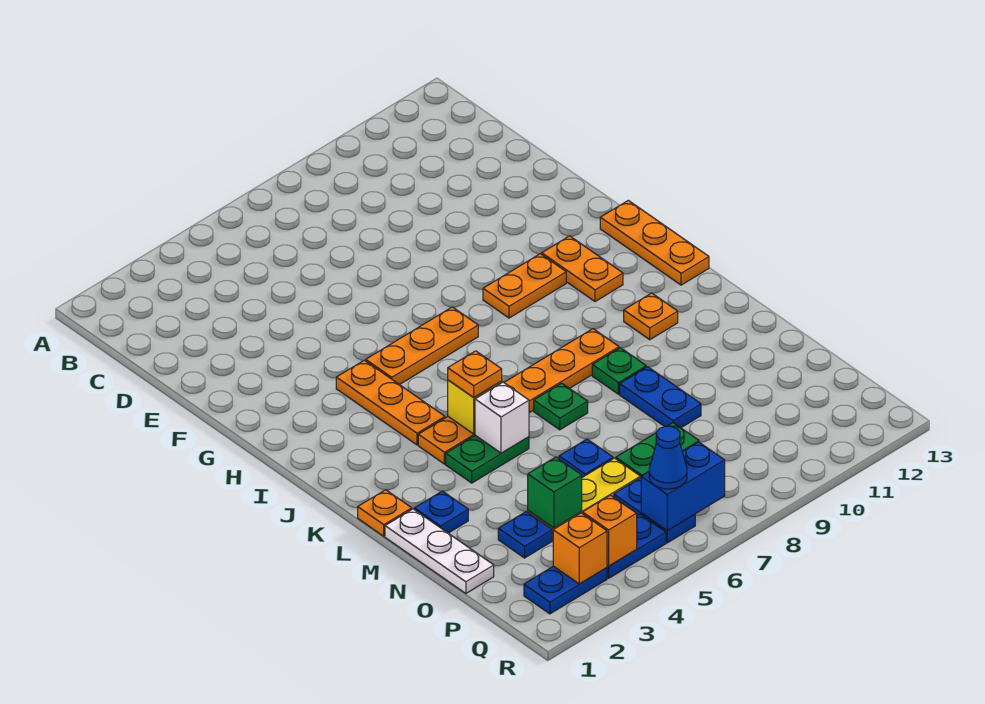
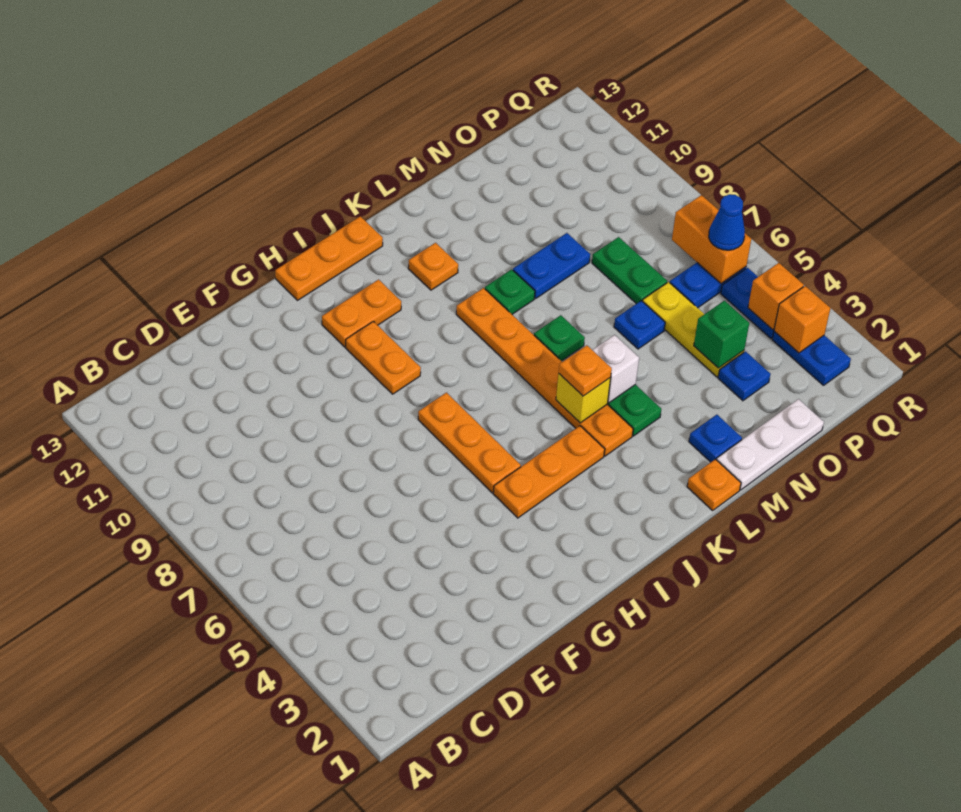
blue brick Q6:Q7 level 2 -> orange brick Q6:Q7 level 2

